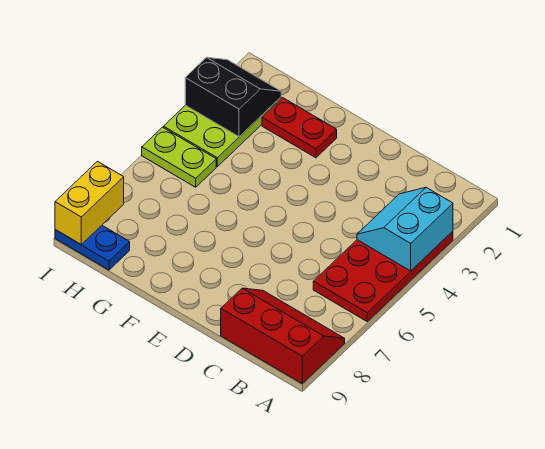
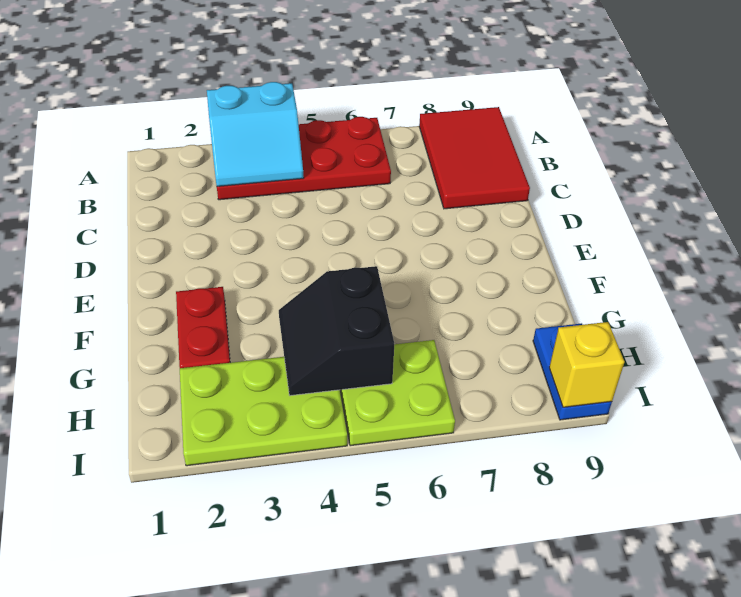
red slope A8:C9 level 1 top 9 -> red tile A8:C9 level 1
black slope H2:I3 level 2 top 3 -> black slope G4:H5 level 2 top 5
lime plate H5:I5 level 1 -> lime plate H5:I6 level 1
yellow brick I8:I9 level 2 -> yellow brick I9 level 2

